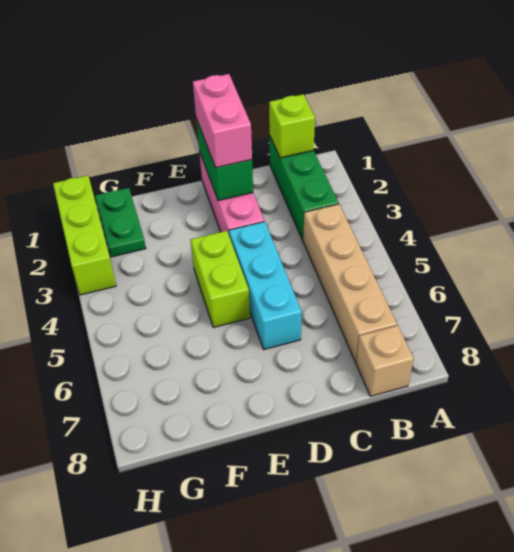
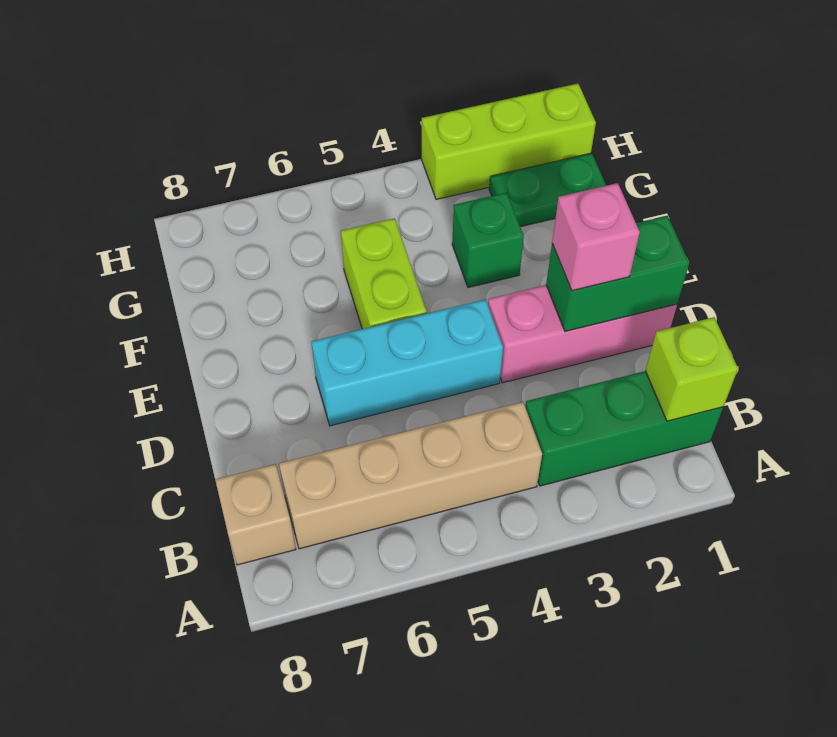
pink brick D1:D2 level 3 -> pink brick D2 level 3
lime brick E4:E5 level 1 -> lime brick E5:F5 level 1
none -> green brick F3 level 1

